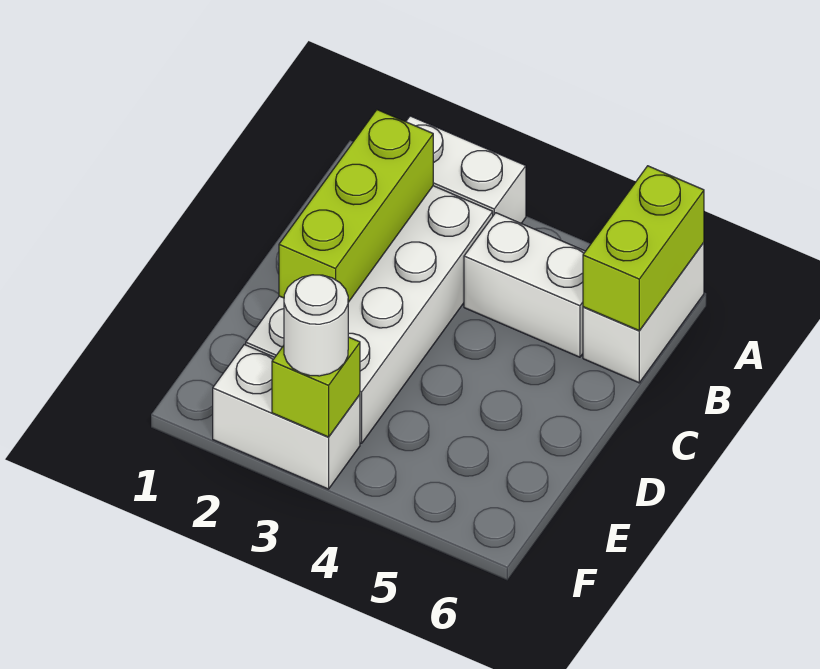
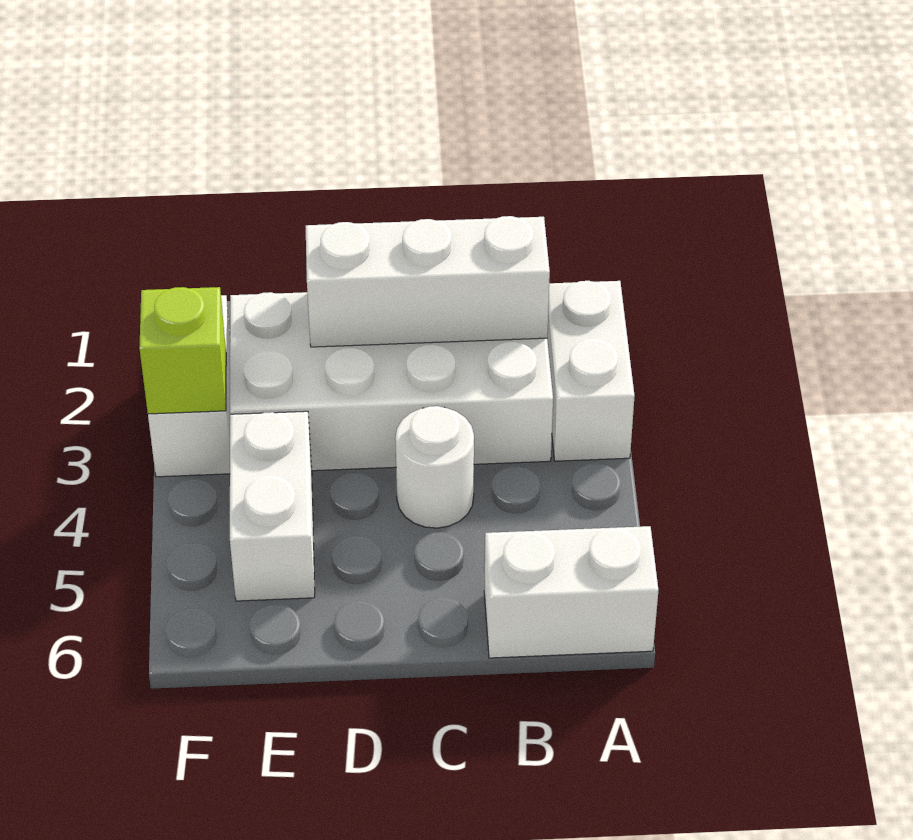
lime brick A6:B6 level 2 -> none
lime brick B2:D2 level 2 -> white brick B2:D2 level 2
white brick B4:B5 level 1 -> white brick E4:E5 level 1
white round brick F3 level 3 -> white round brick C4 level 1

